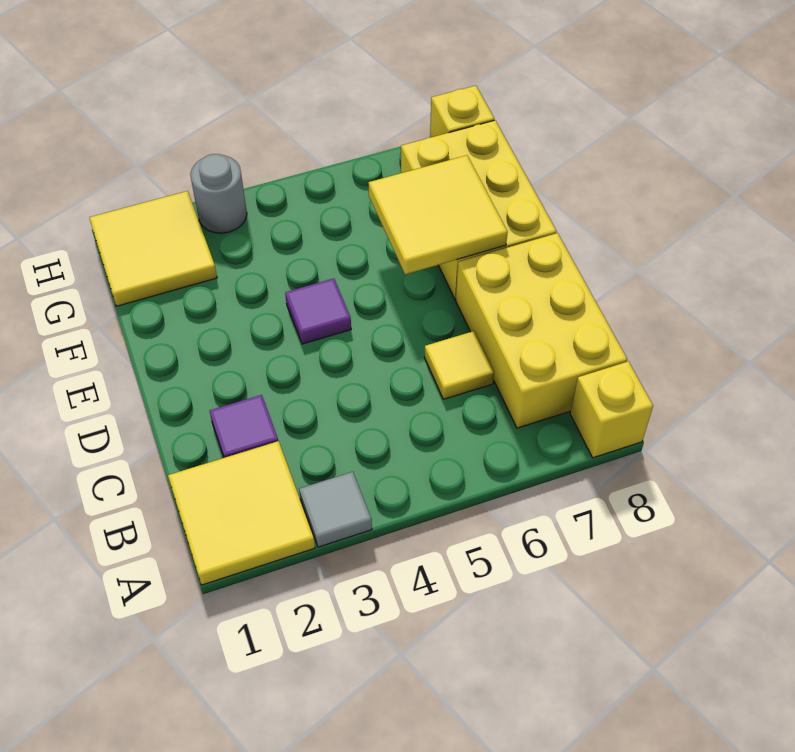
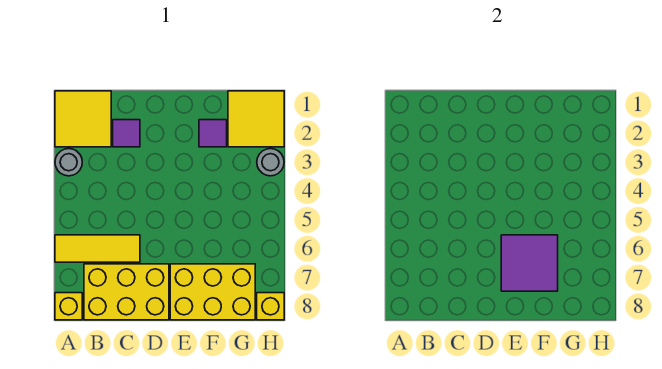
grey tile A3 level 1 -> grey round brick A3 level 1
yellow tile C6 level 1 -> yellow tile A6:C6 level 1
purple tile E4 level 1 -> purple tile F2 level 1
yellow tile E6:F7 level 2 -> purple tile E6:F7 level 2

